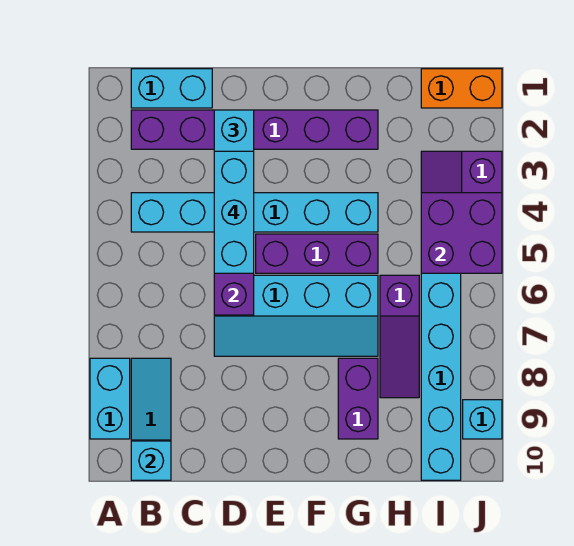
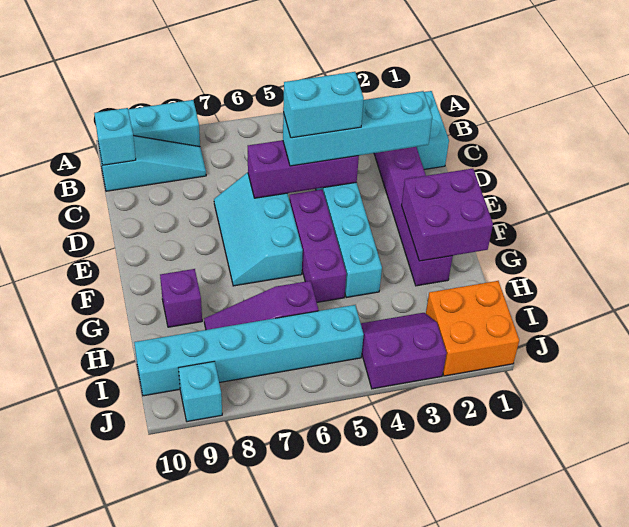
cyan brick D3:D5 level 4 -> cyan brick D4:D5 level 4
cyan slope D6:G7 level 1 top 6 -> cyan slope D6:F7 level 1 top 6
purple brick G8:G9 level 1 -> purple brick G9 level 1
orange brick I1:J1 level 1 -> orange brick I1:J2 level 1
purple brick I4:J5 level 2 -> purple brick F1:G2 level 2

